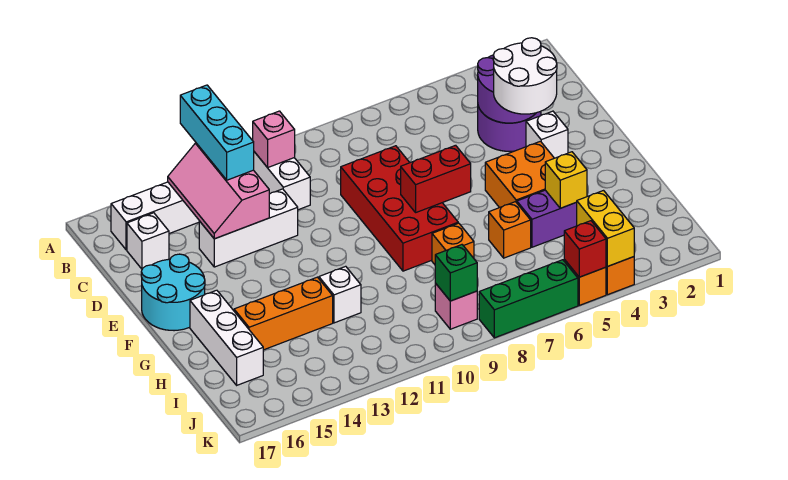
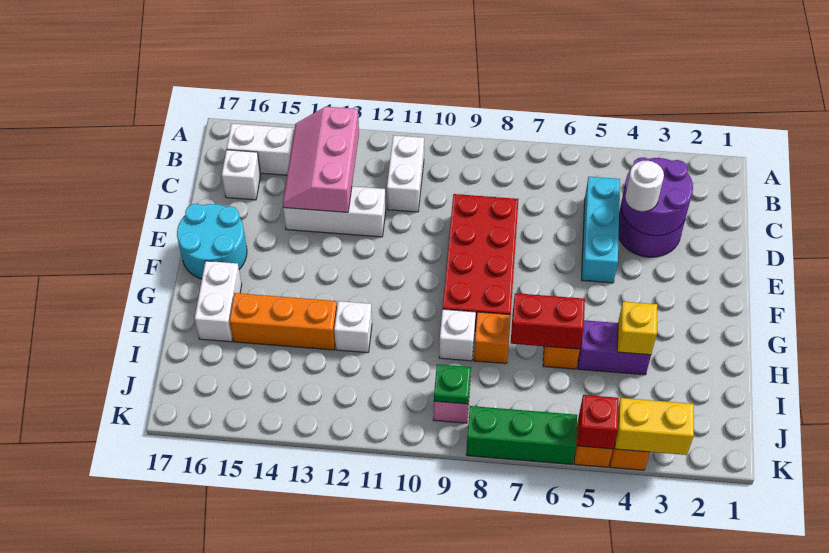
cyan brick A13:C13 level 3 -> cyan brick C5:E5 level 1
pink brick B11 level 2 -> none
white round brick D3:E4 level 3 -> white round brick D4 level 3
white brick E3 level 1 -> white brick H9 level 1
orange brick F4:G5 level 1 -> none
red brick F7:F8 level 2 -> red brick H6:H7 level 2
white brick G16:I16 level 1 -> white brick G16:H16 level 1
yellow brick J4:K4 level 2 -> yellow brick K3:K4 level 2
green brick J9 level 2 -> green plate J9 level 2

